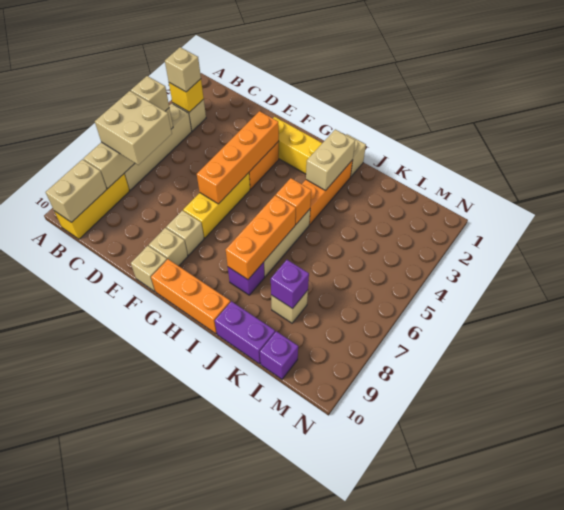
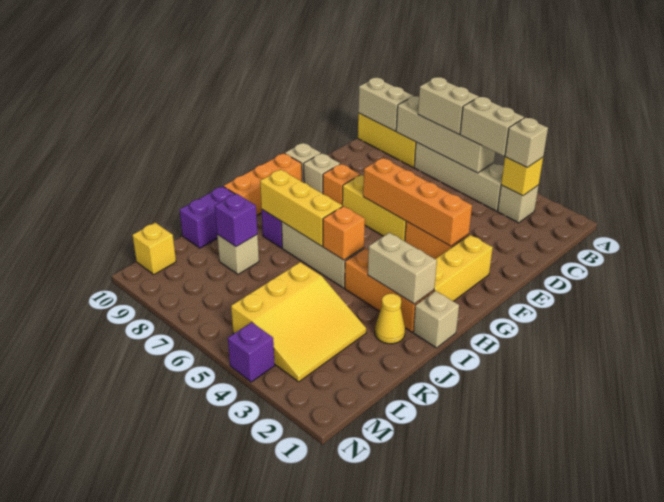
tan brick B5 level 3 -> tan brick B4:B5 level 3
tan brick B6:C7 level 3 -> tan brick B6:B7 level 3
tan brick F8 level 1 -> orange brick F8 level 1
orange brick I6:I8 level 2 -> yellow brick I6:I8 level 2
none -> yellow cone J2 level 1
none -> yellow slope K3:M5 level 1 top 5
purple brick L10 level 1 -> purple brick N4 level 1
none -> yellow brick M10 level 1

